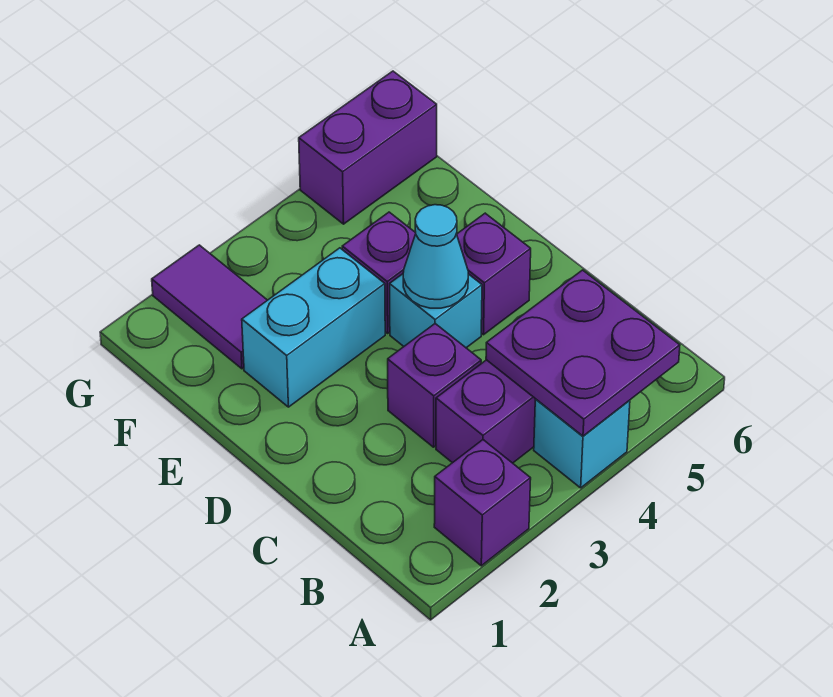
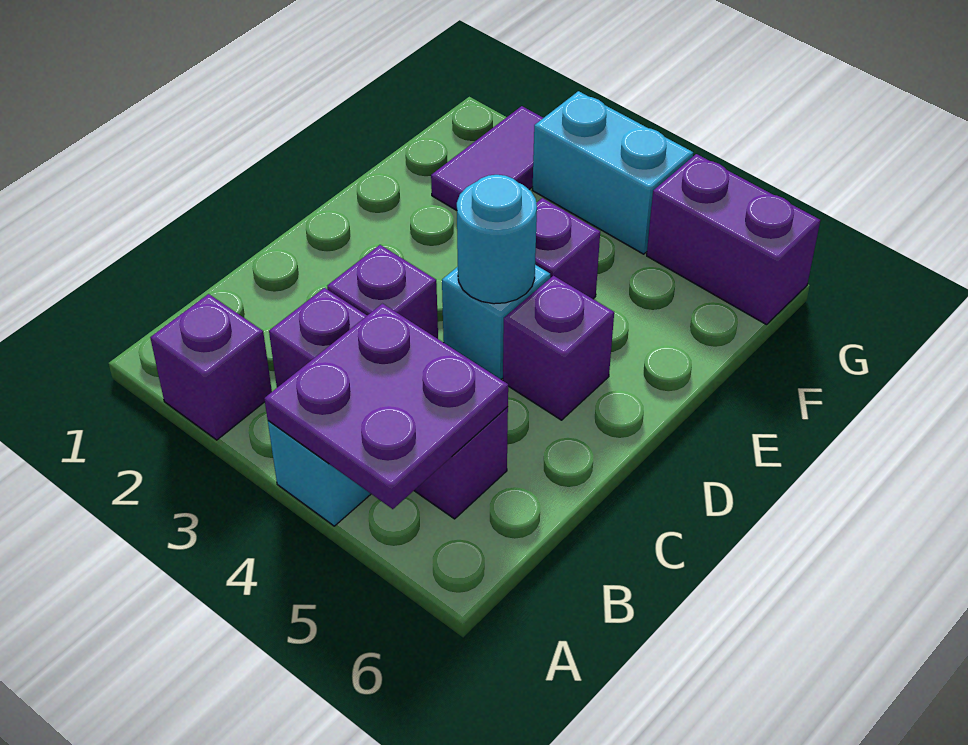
cyan cone D4 level 2 -> cyan round brick D4 level 2
cyan brick E2:E3 level 1 -> cyan brick G3:G4 level 1

